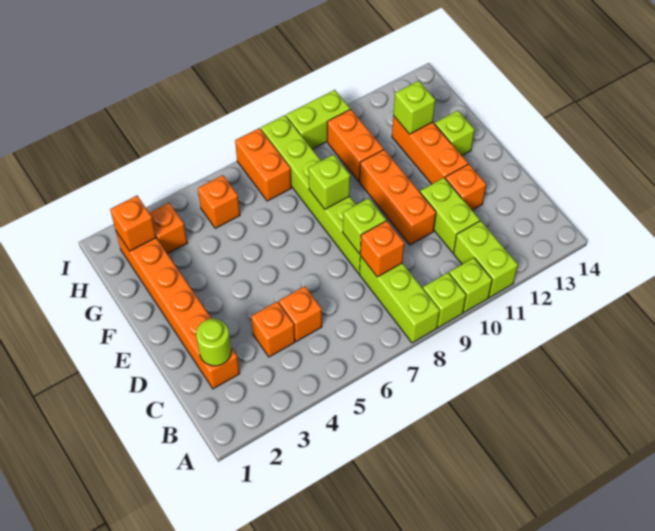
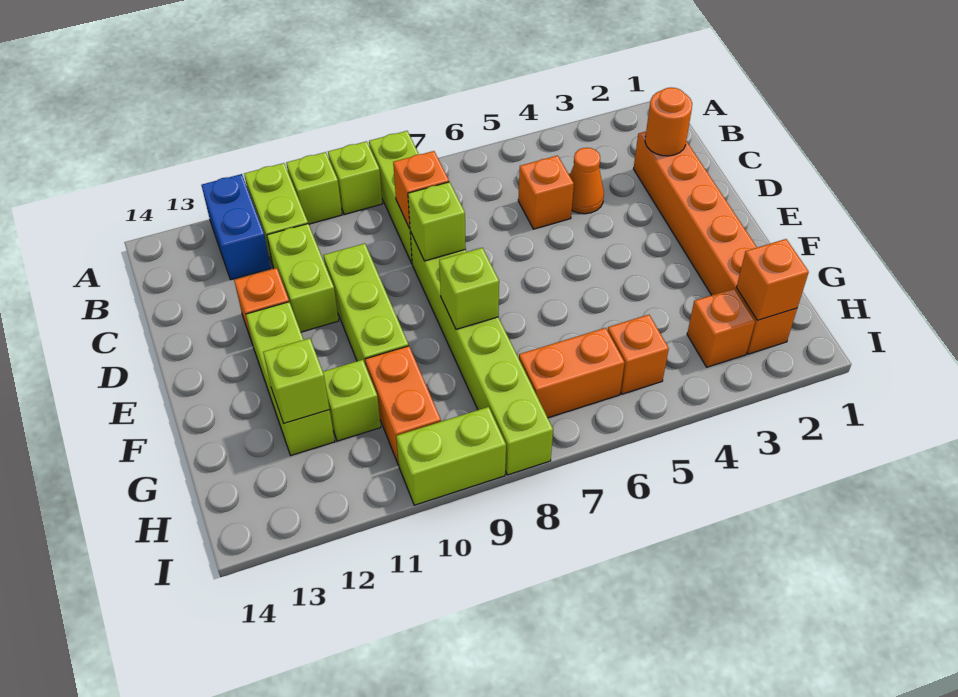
none -> blue brick A12:B12 level 1
lime round brick C2 level 2 -> orange round brick C2 level 2
orange brick C4 level 1 -> orange cone C4 level 1
orange brick D10:F10 level 1 -> lime brick D10:F10 level 1
orange brick E12:G12 level 1 -> lime brick E12:G12 level 1
lime brick F13 level 1 -> lime brick G11 level 1
orange brick H7:I7 level 1 -> orange brick H6:H7 level 1

